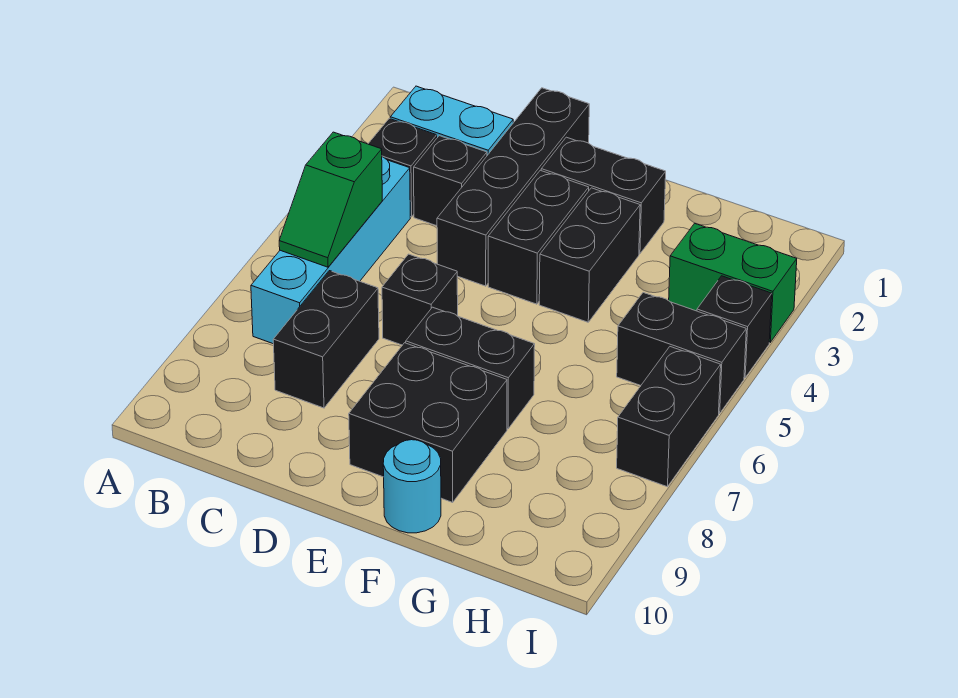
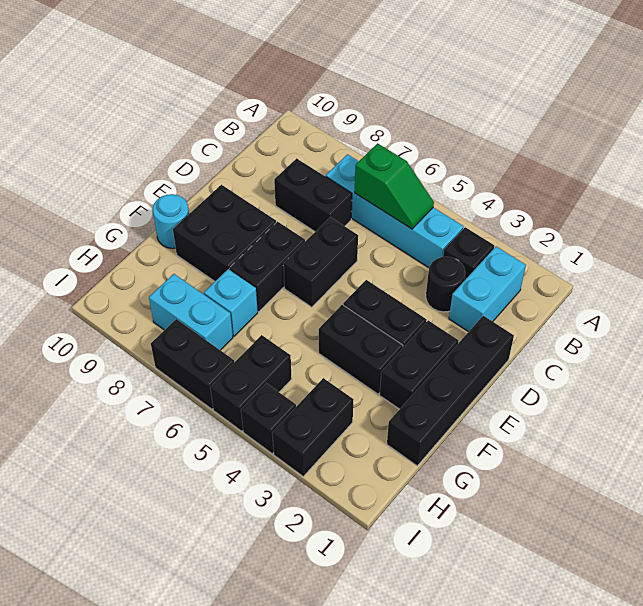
green slope B5:B6 level 2 top 5 -> green slope B5:B6 level 2 top 6
black brick C3 level 1 -> black round brick C3 level 1
black brick D1:D4 level 1 -> black brick D1:G1 level 1
black brick D6 level 1 -> black brick D6:E6 level 1
none -> cyan brick G7 level 1
green brick H3:I3 level 1 -> black brick H3:I3 level 1
none -> cyan brick H7:H8 level 1

